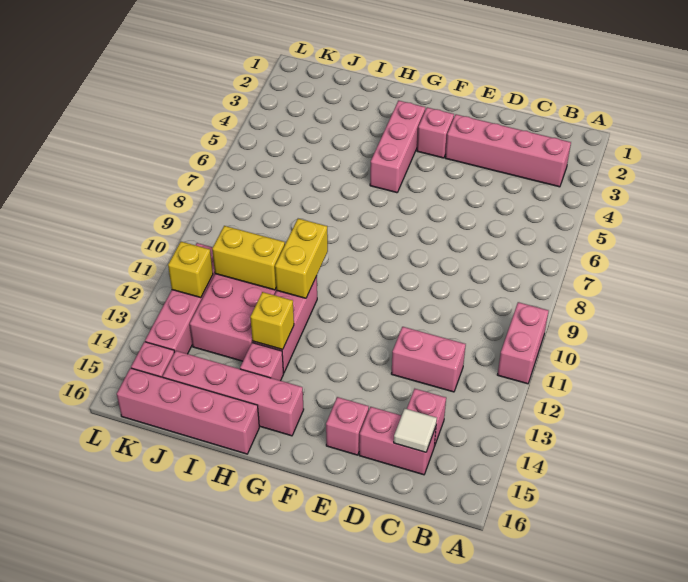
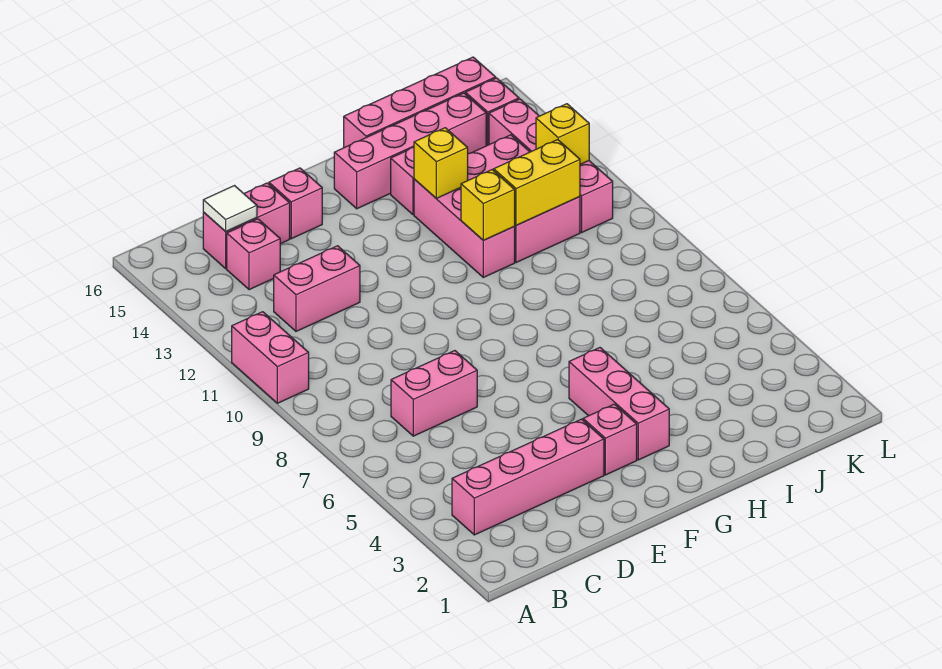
none -> pink brick C7:D7 level 1
yellow brick H10:H11 level 2 -> yellow brick H11 level 2

